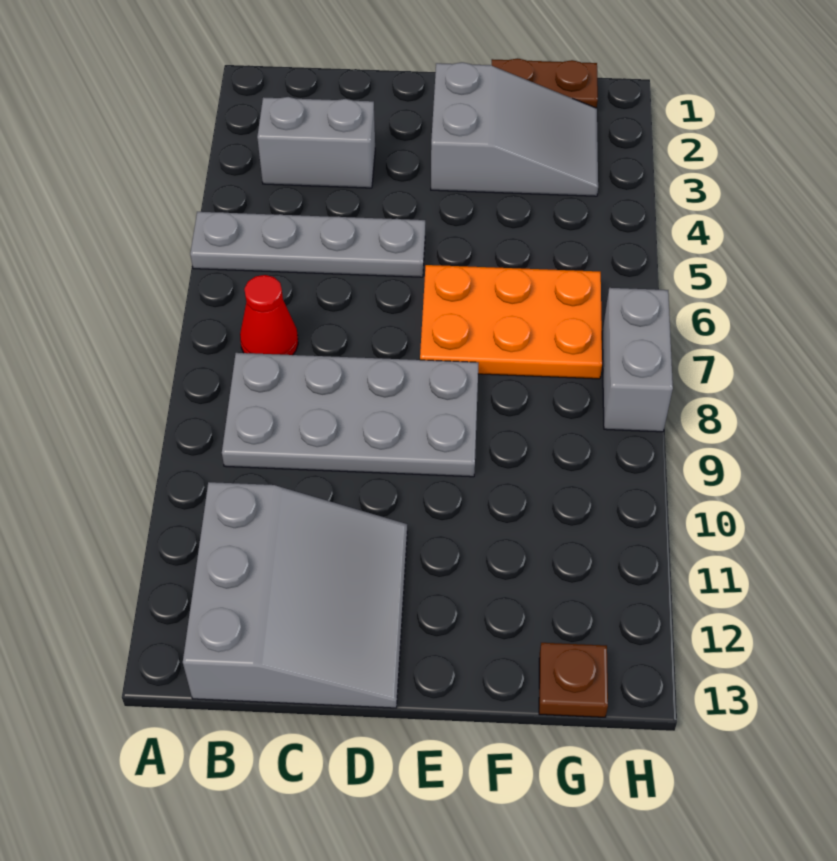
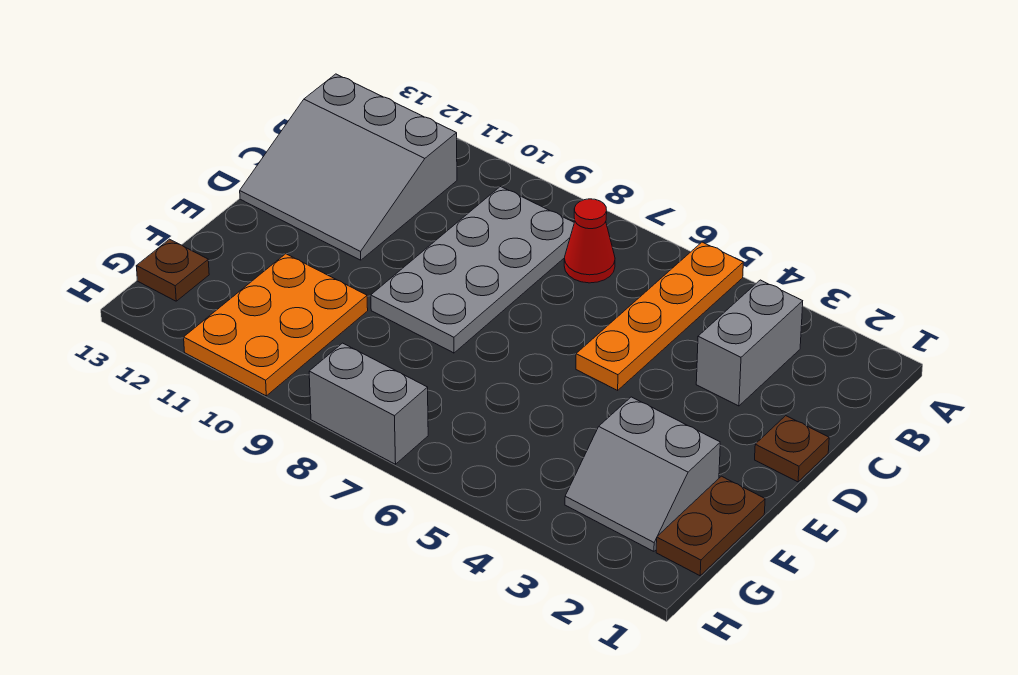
grey plate A5:D5 level 1 -> orange plate A5:D5 level 1
none -> brown plate D1 level 1
grey slope E2:G3 level 1 top E -> grey slope F2:G3 level 1 top F
orange plate E6:G7 level 1 -> orange plate F10:H11 level 1

